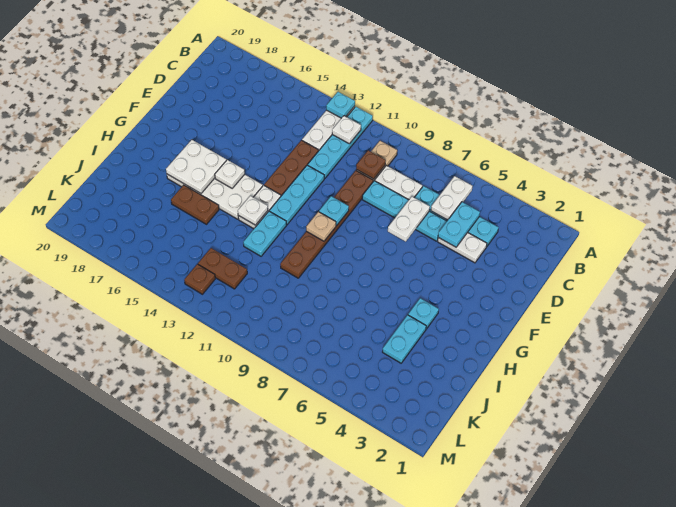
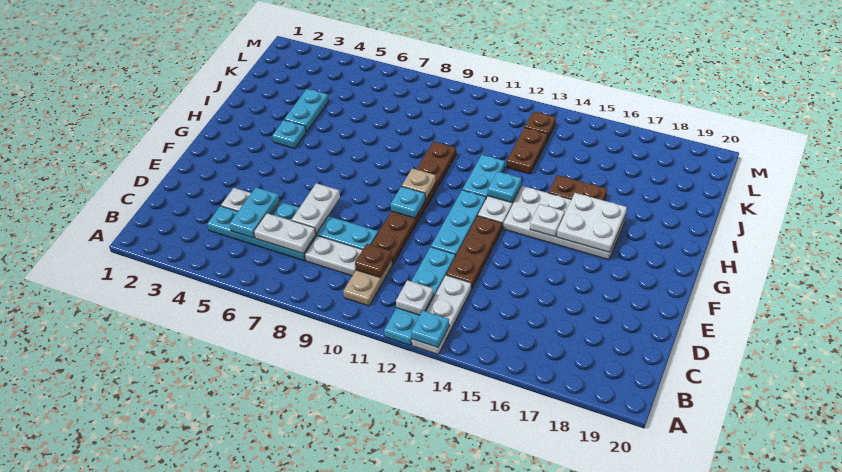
white plate B6:C6 level 2 -> white plate C6:C7 level 2
white plate H13 level 2 -> cyan plate H13 level 2
brown plate K12:K13 level 1 -> brown plate J13:K13 level 1

